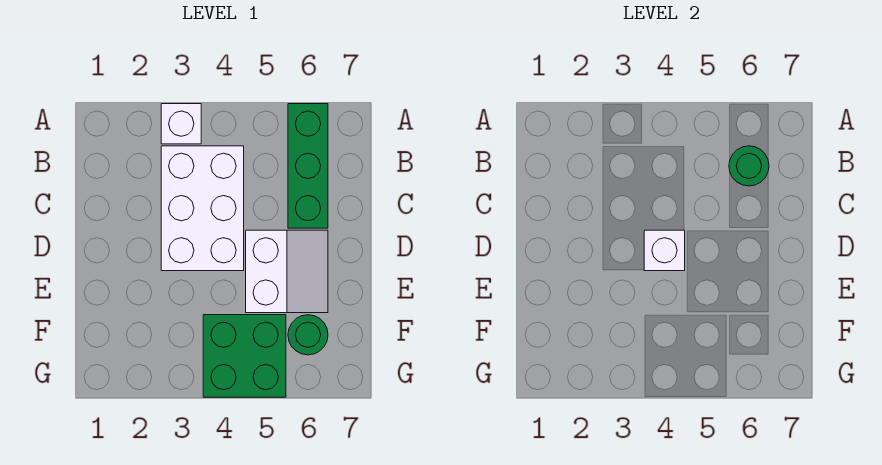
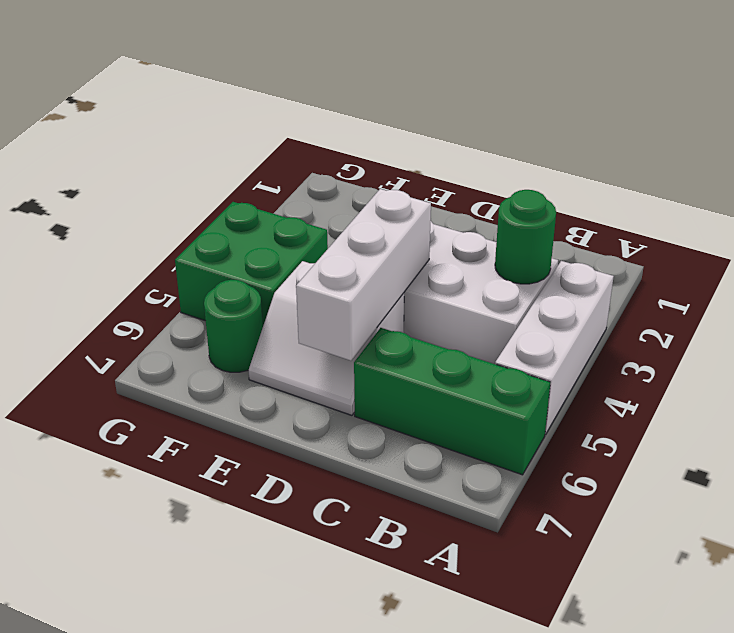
white brick A3 level 1 -> white brick A3:A5 level 1
green round brick B6 level 2 -> green round brick B3 level 2
white brick D4 level 2 -> white brick D4:D6 level 2

